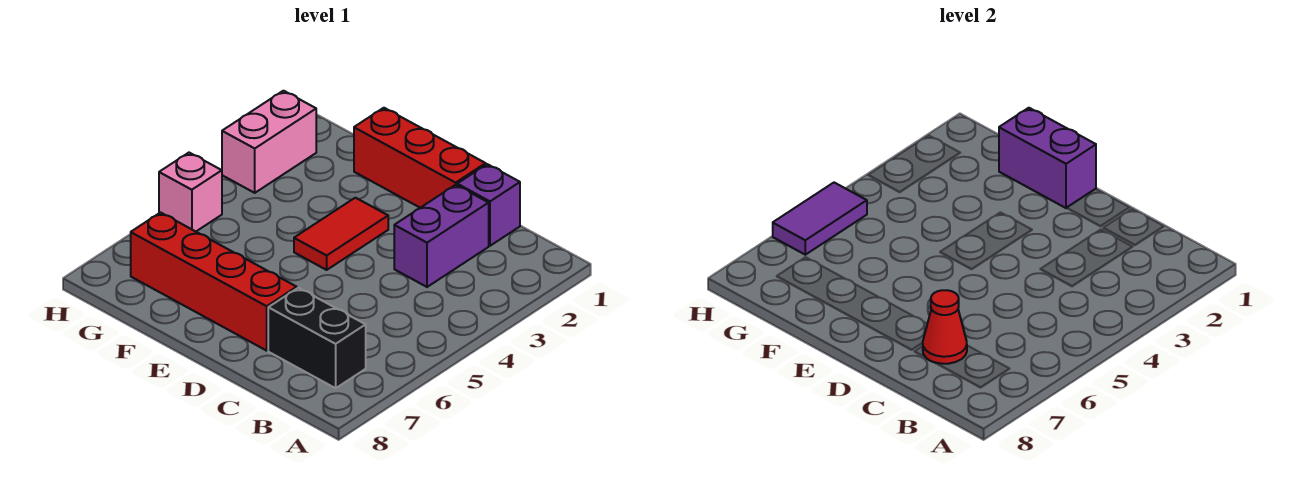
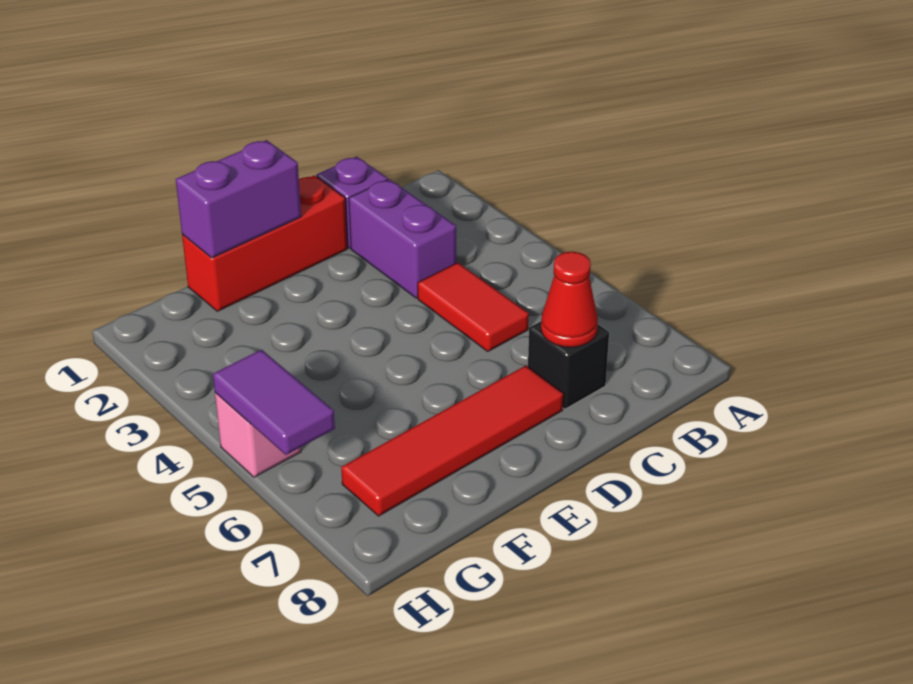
black brick B7:C7 level 1 -> black brick C7 level 1
red brick D7:G7 level 1 -> red tile D7:G7 level 1
red tile E3:E4 level 1 -> red tile C4:C5 level 1
pink brick H2:H3 level 1 -> none

